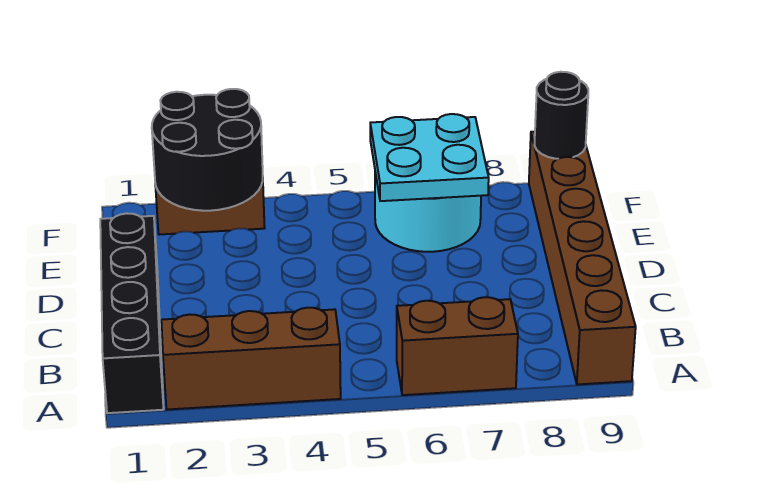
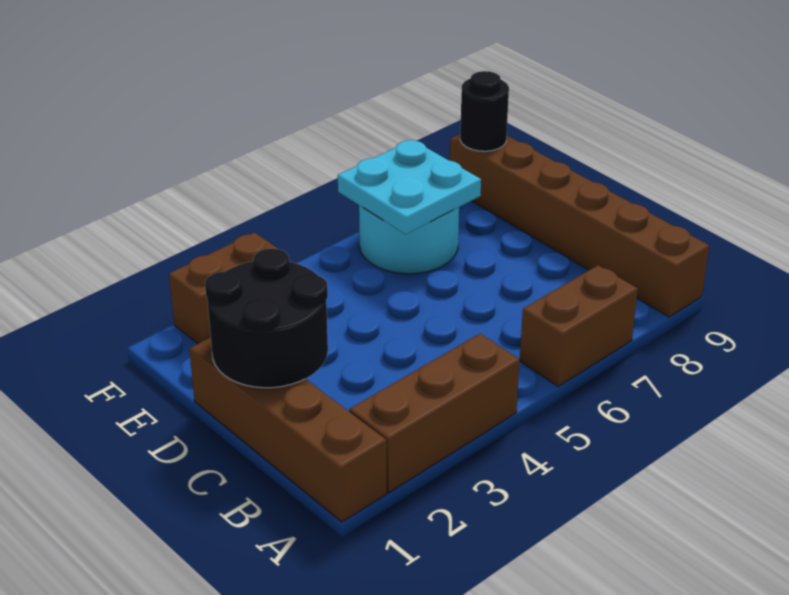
black brick A1:D1 level 1 -> brown brick A1:D1 level 1
black round brick E2:F3 level 2 -> black round brick C1:D2 level 2

